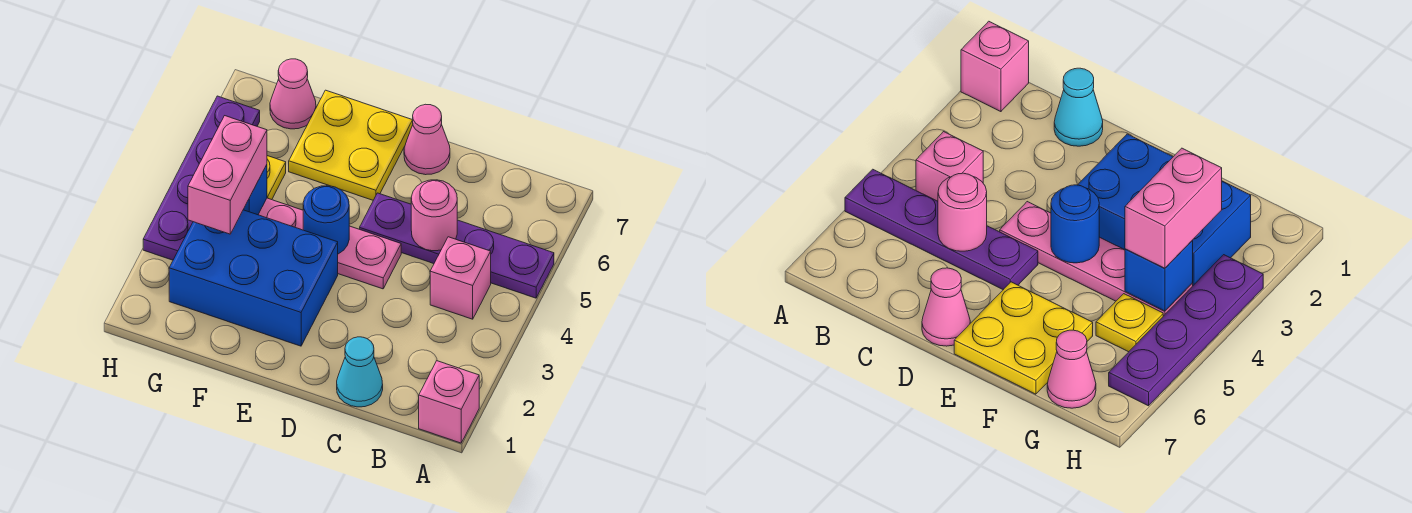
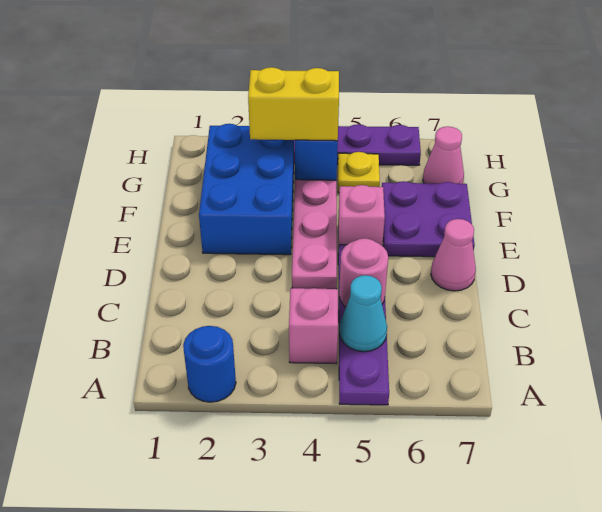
pink brick A1 level 1 -> pink brick E5 level 1
cyan cone C1 level 1 -> cyan cone B5 level 2
blue round brick E4 level 2 -> blue round brick A2 level 1
yellow plate E6:F7 level 1 -> purple plate E6:F7 level 1
pink brick G3:G4 level 3 -> yellow brick G3:G4 level 3

